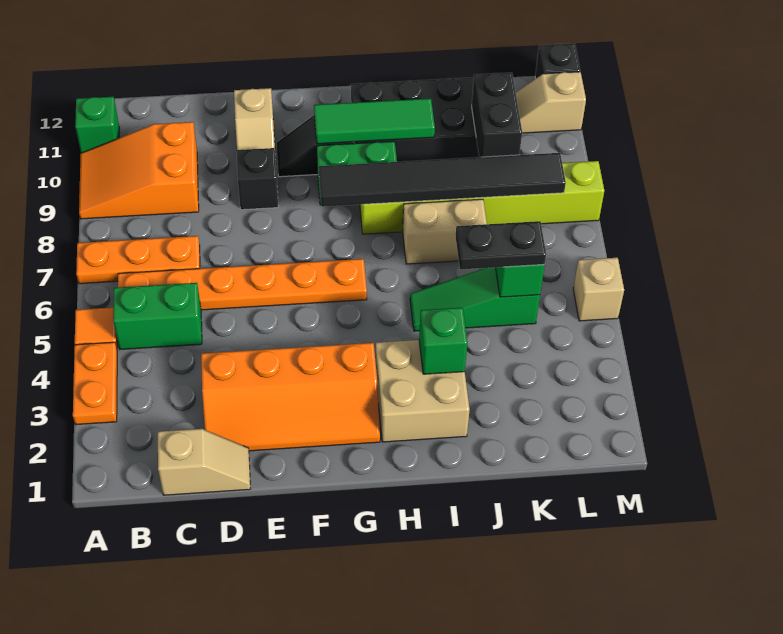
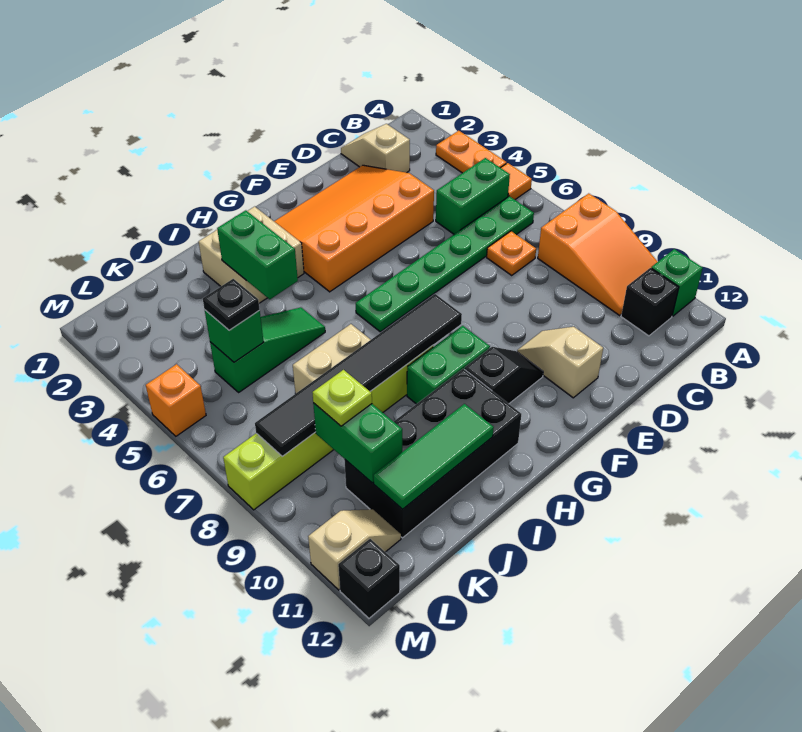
orange plate A7:C7 level 1 -> orange plate C7 level 1
orange slope A9:C10 level 1 top C -> orange slope A8:B10 level 1 top 8
orange plate B6:G6 level 1 -> green plate B6:G6 level 1
tan slope C1:D1 level 1 top C -> tan slope C1:C2 level 1 top 2
orange slope D2:G3 level 1 top 3 -> orange slope D2:G4 level 1 top 4
black brick E9 level 1 -> black brick B11 level 1
green tile G10:I10 level 2 -> green tile I11:K11 level 2
green brick I3 level 2 -> green brick I3:I4 level 2
black plate J5:K5 level 3 -> black plate K5 level 3
black brick K9:K10 level 2 -> green brick K9:K10 level 2
none -> lime plate K9 level 3
tan brick M5 level 1 -> orange brick M5 level 1

